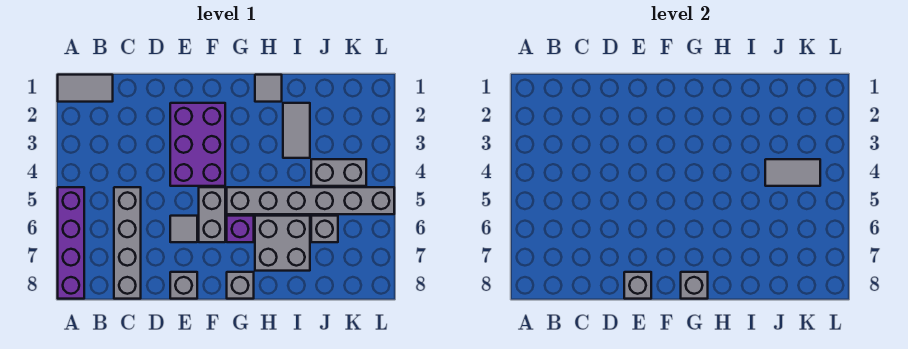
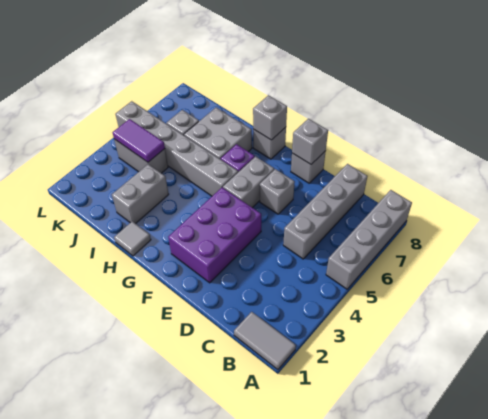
purple brick A5:A8 level 1 -> grey brick A5:A8 level 1
grey tile E6 level 1 -> grey brick E6 level 1
grey tile I2:I3 level 1 -> grey brick I2:I3 level 1
grey tile J4:K4 level 2 -> purple tile J4:K4 level 2

